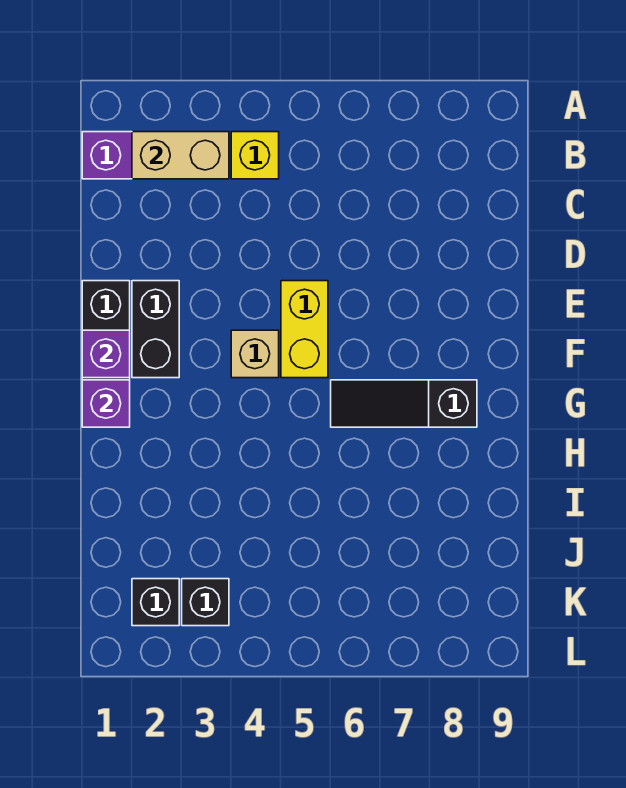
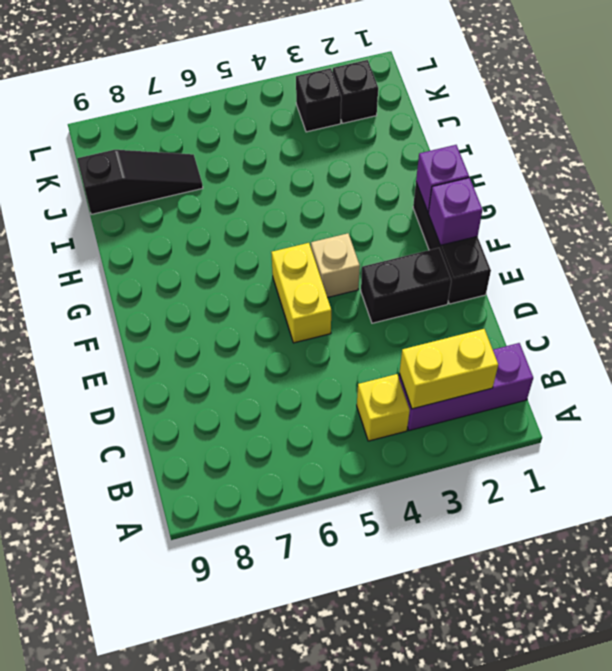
tan brick B2:B3 level 2 -> yellow brick B2:B3 level 2
black brick E2:F2 level 1 -> black brick E2:E3 level 1
black slope G6:G8 level 1 top 8 -> black slope J7:J9 level 1 top 9

